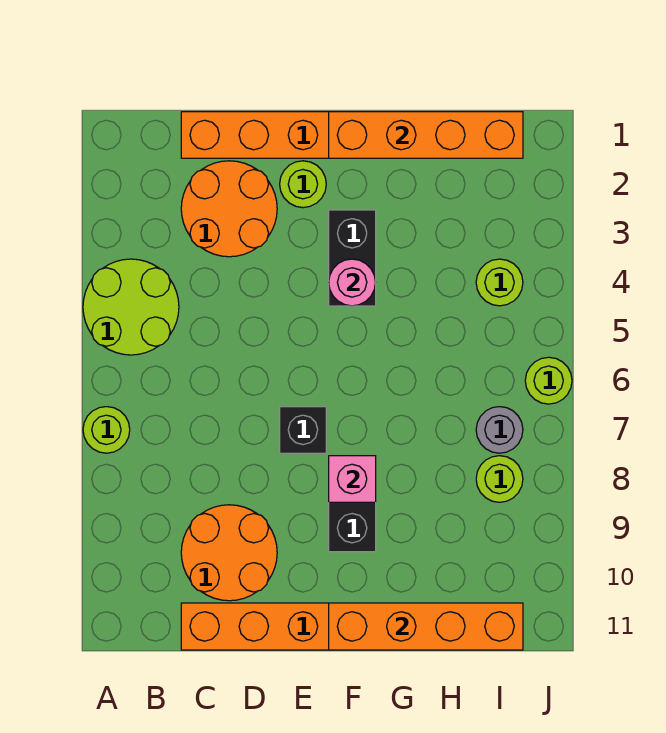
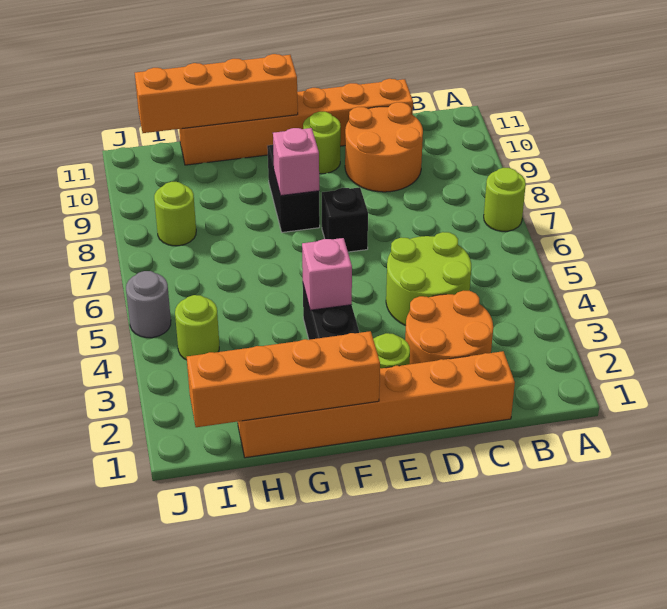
lime round brick A4:B5 level 1 -> lime round brick C4:D5 level 1
pink round brick F4 level 2 -> pink brick F4 level 2
grey round brick I7 level 1 -> grey round brick J5 level 1
lime round brick J6 level 1 -> lime round brick E10 level 1

